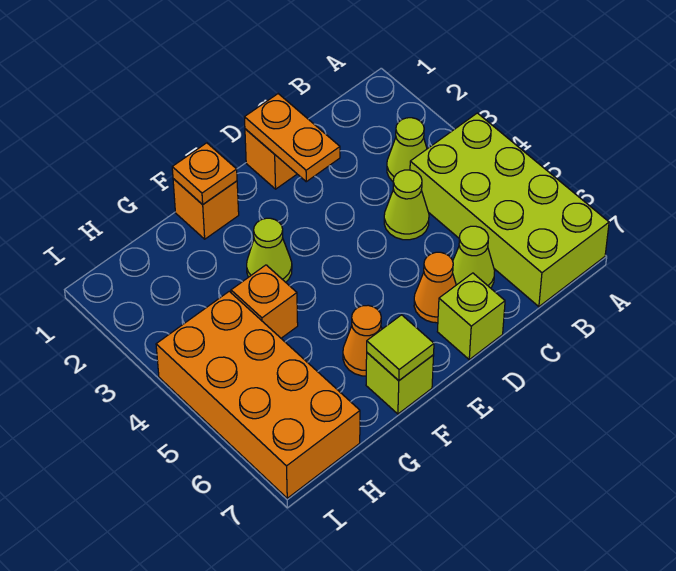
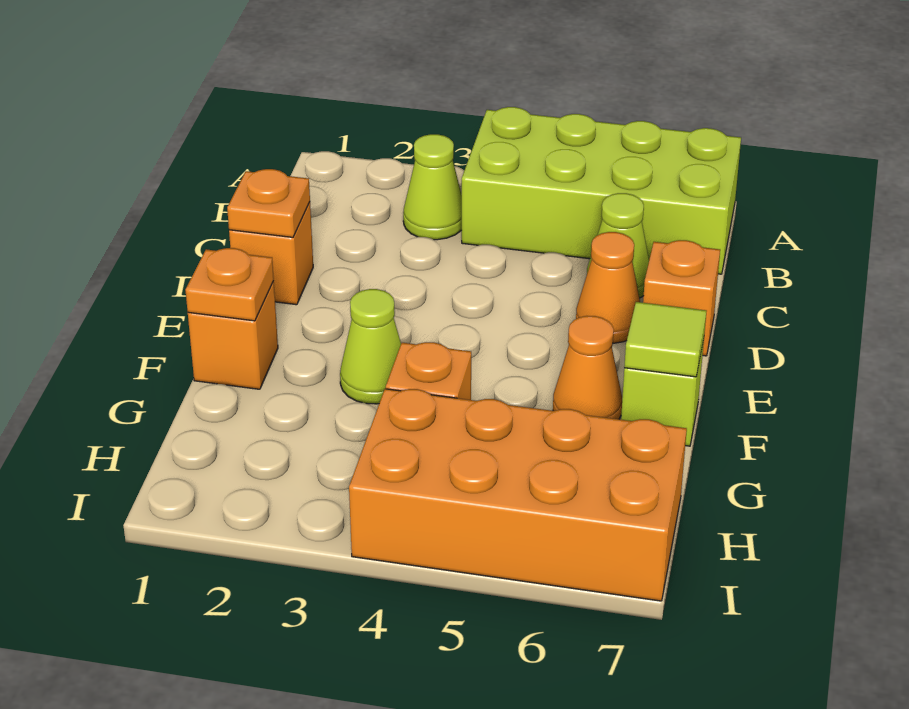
lime cone C4 level 1 -> none
orange plate D1:D2 level 2 -> orange plate D1 level 2
lime brick D7 level 1 -> orange brick D7 level 1

